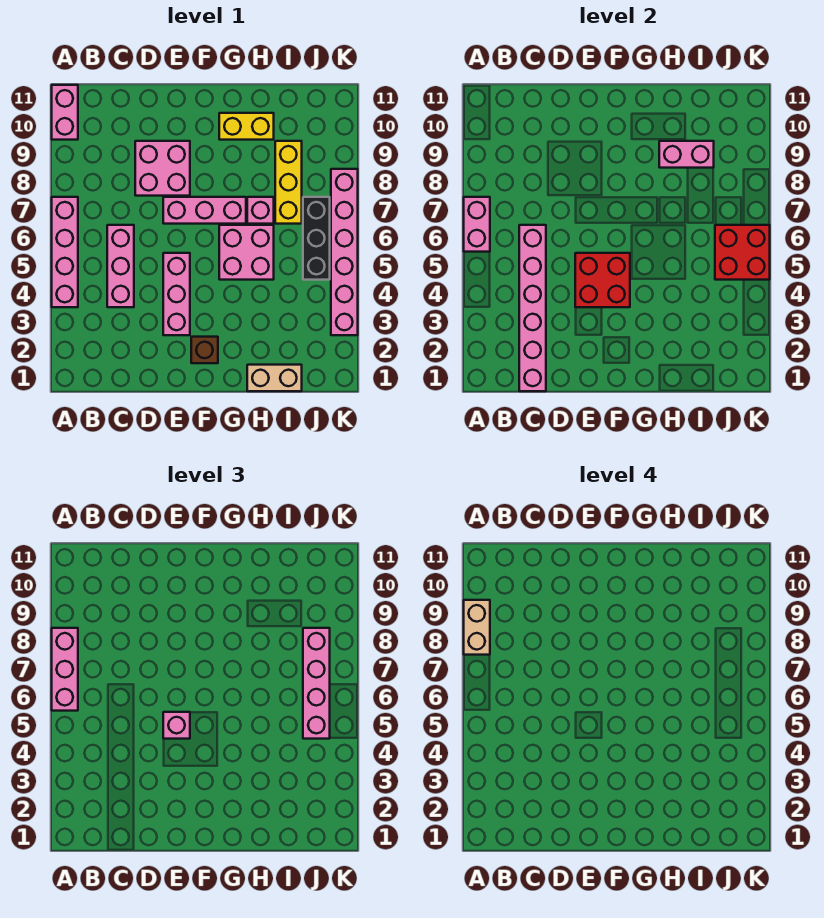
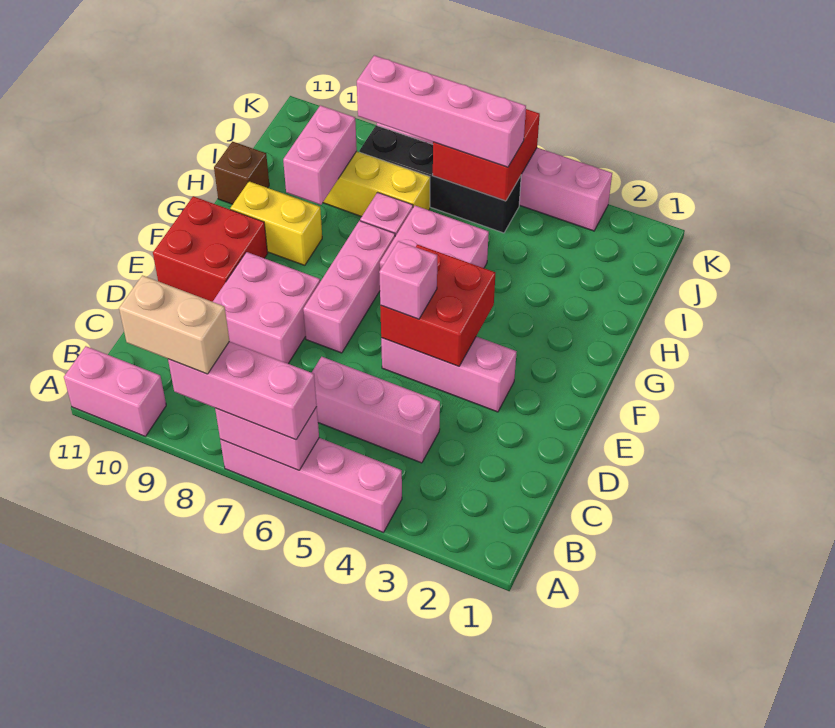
pink brick C1:C6 level 2 -> none
none -> red brick E10:F11 level 1
brown brick F2 level 1 -> brown brick H11 level 1
yellow brick G10:H10 level 1 -> yellow brick G9:G10 level 1
tan brick H1:I1 level 1 -> none
black brick J5:J7 level 1 -> black brick J5:J8 level 1

